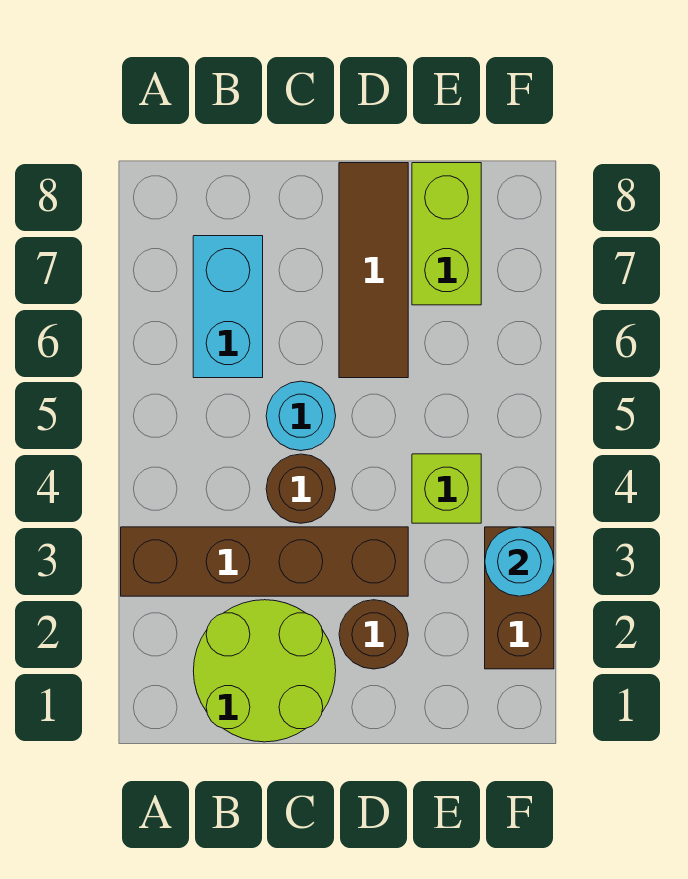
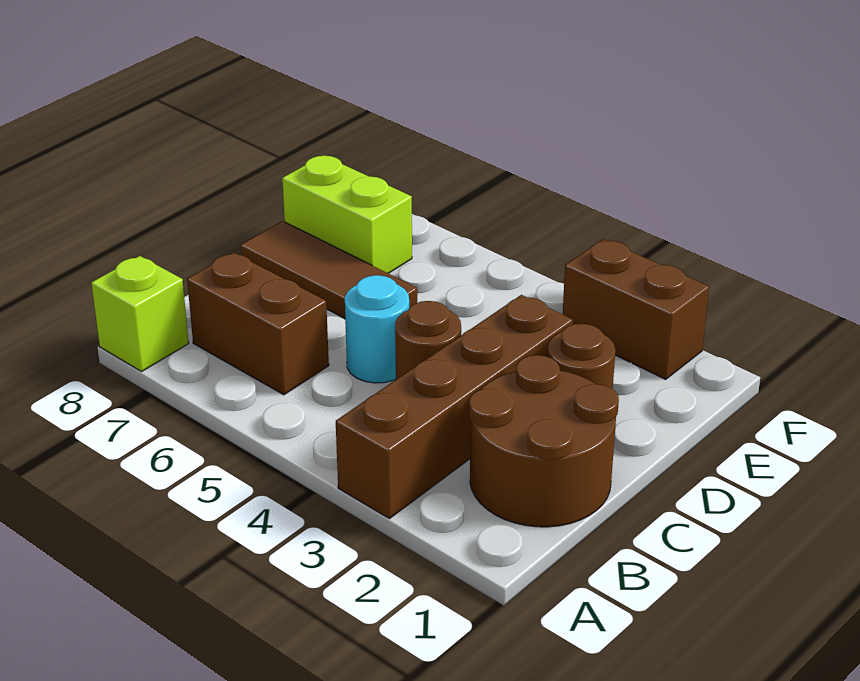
lime round brick B1:C2 level 1 -> brown round brick B1:C2 level 1
cyan brick B6:B7 level 1 -> brown brick B6:B7 level 1
lime brick E4 level 1 -> lime brick A8 level 1
cyan round brick F3 level 2 -> none

